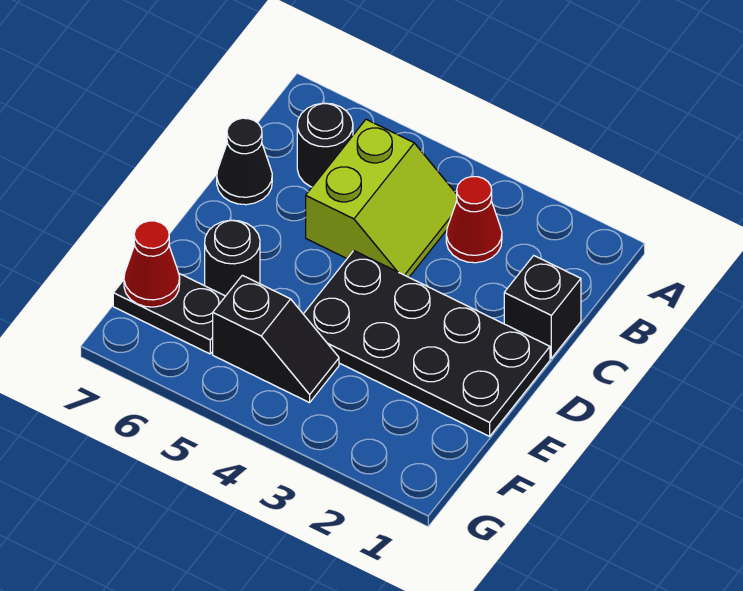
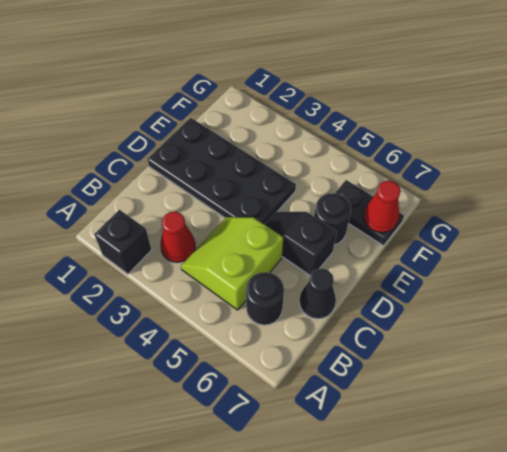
black brick C1 level 1 -> black brick A2 level 1
black slope F4:F5 level 1 top 5 -> black slope D5:D6 level 1 top 6

